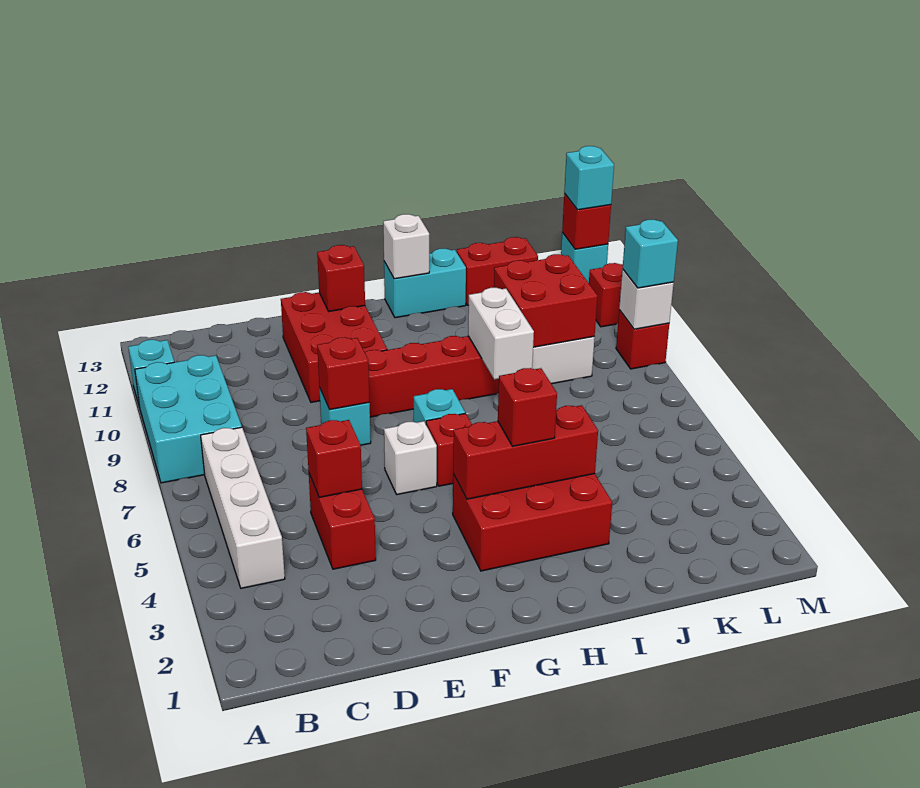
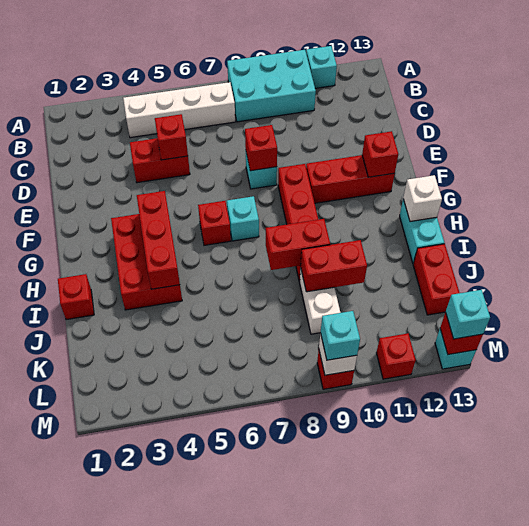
red brick E10:F12 level 1 -> red brick F10:F12 level 1
white brick F6 level 1 -> none
red brick H4 level 3 -> red brick I1 level 1
white brick I8:I9 level 2 -> red brick I8:I9 level 2
red brick J9:K10 level 2 -> red brick J9:J10 level 2

